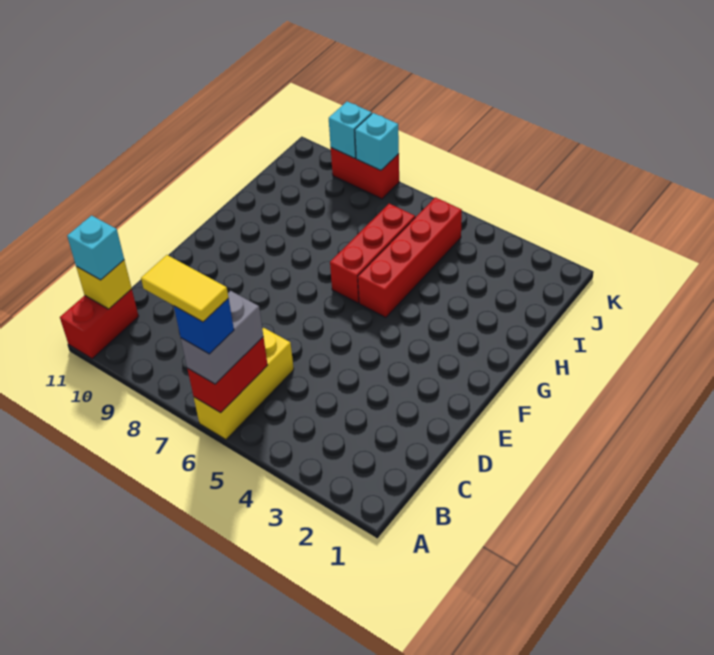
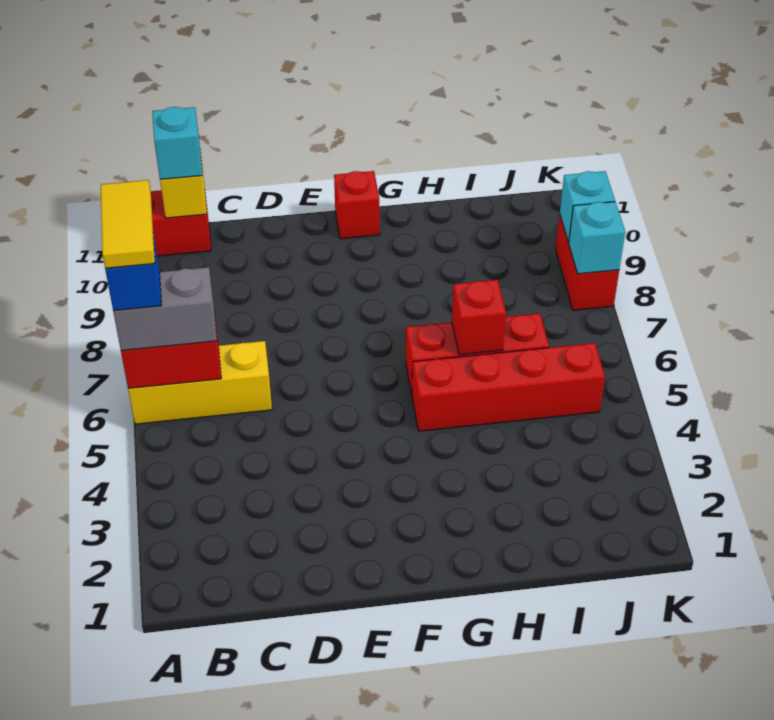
none -> red brick F11 level 1
none -> red brick H6 level 2

